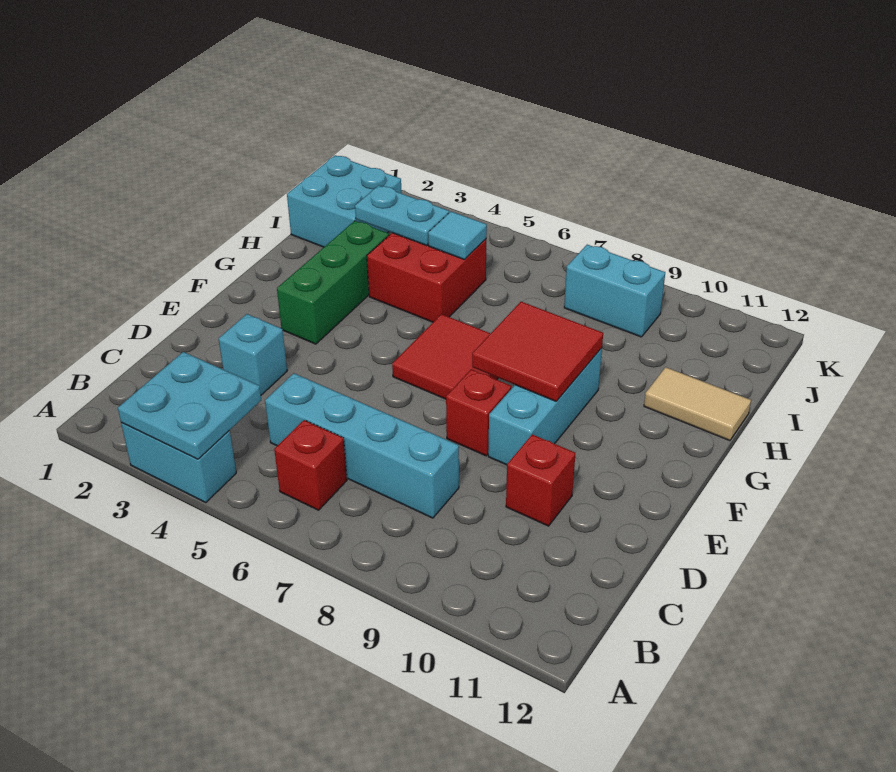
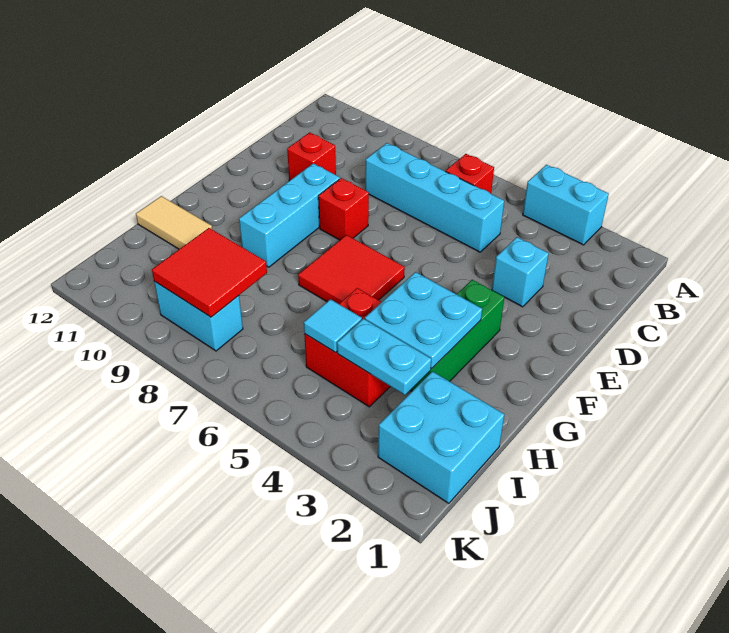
cyan plate A3:B4 level 2 -> cyan plate G3:H4 level 2
red tile F8:G9 level 2 -> red tile I8:J9 level 2

